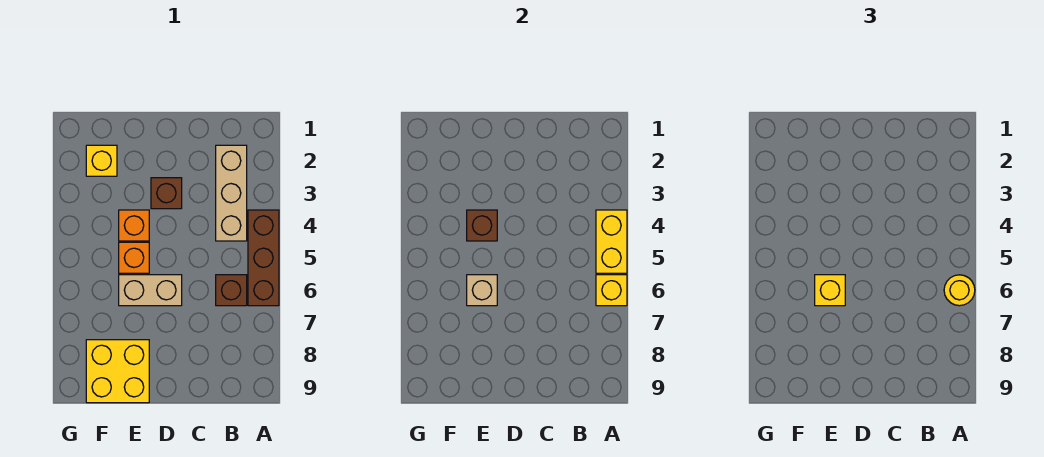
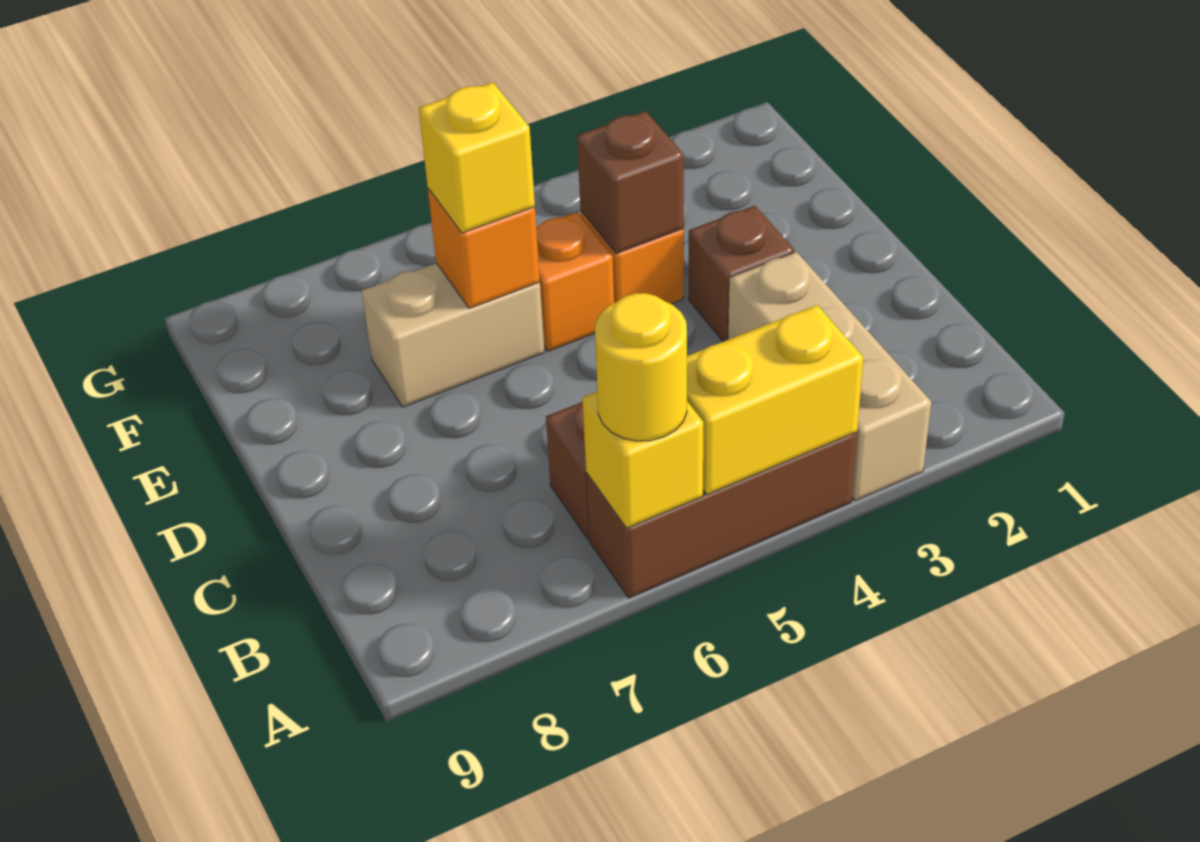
tan brick B2:B4 level 1 -> tan brick A3:C3 level 1
tan brick D6:E6 level 1 -> tan brick E6:E7 level 1
tan brick E6 level 2 -> orange brick E6 level 2
yellow brick E8:F9 level 1 -> none
yellow brick F2 level 1 -> none

